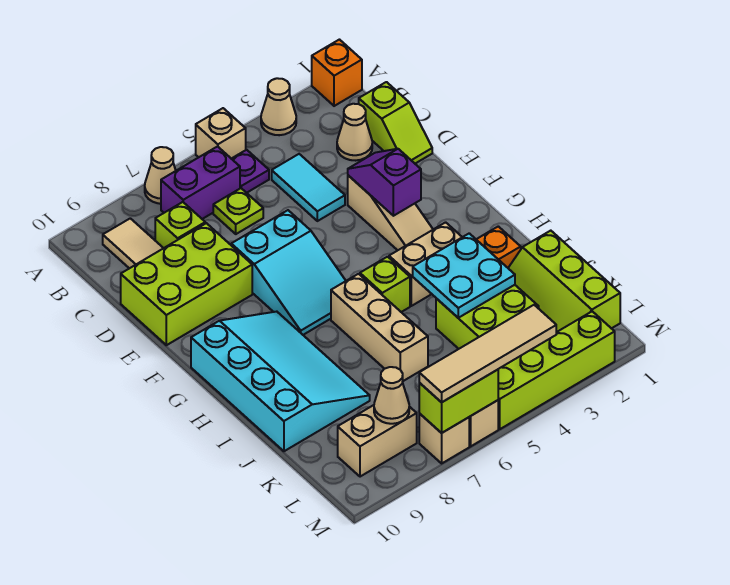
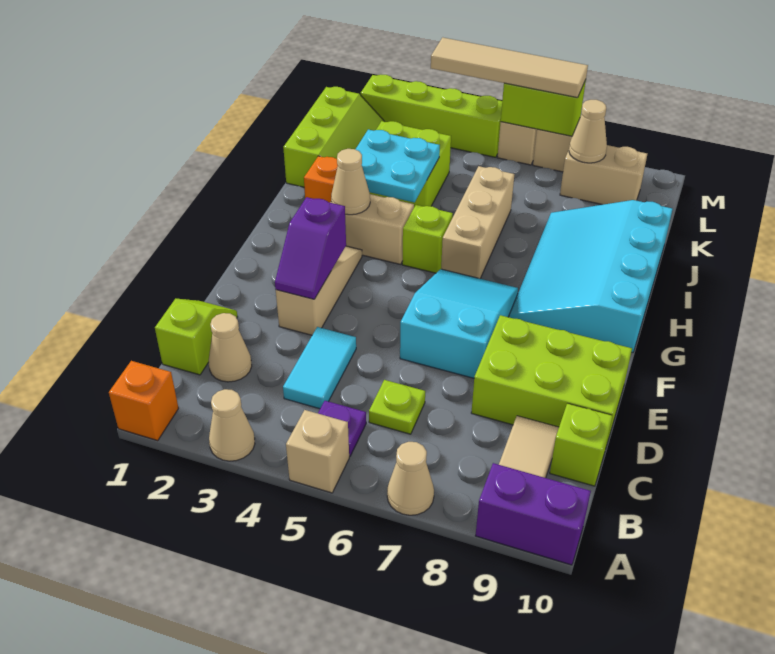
purple brick B6:B7 level 1 -> purple brick A9:A10 level 1
lime brick C8 level 1 -> lime brick C10 level 1
none -> tan cone H3 level 2

